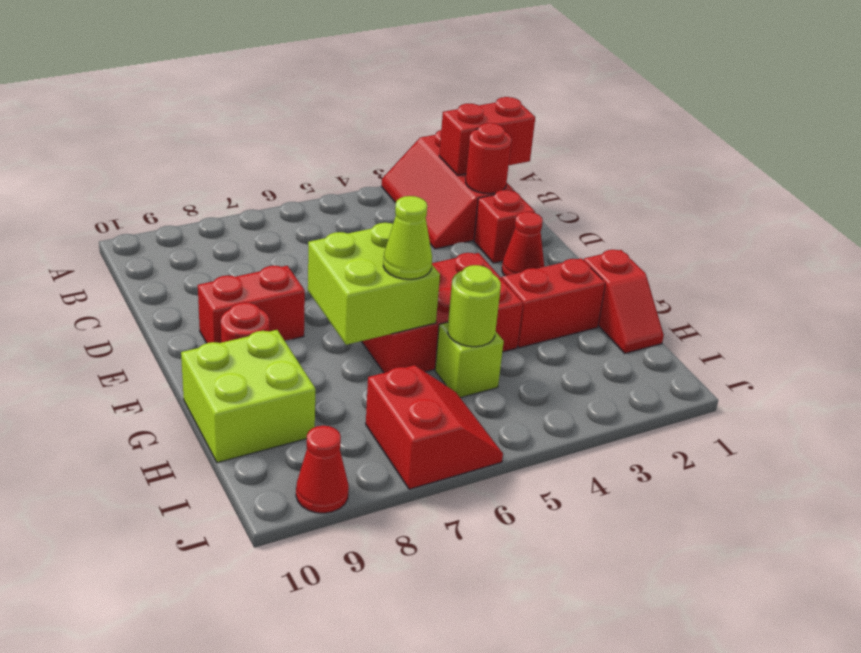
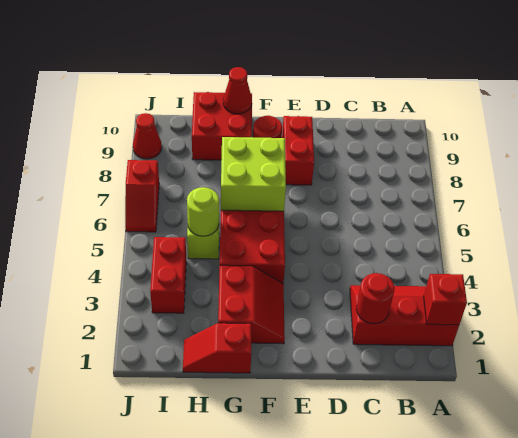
red brick B1:B2 level 2 -> red brick I3:I4 level 1
red brick D2 level 1 -> red brick A2 level 2
red cone E2 level 1 -> red cone G10 level 2
lime cone G6 level 3 -> none
lime brick G9:H10 level 1 -> red brick G9:H10 level 1
red slope I6:J7 level 1 top 7 -> red slope J6:J7 level 1 top 7

